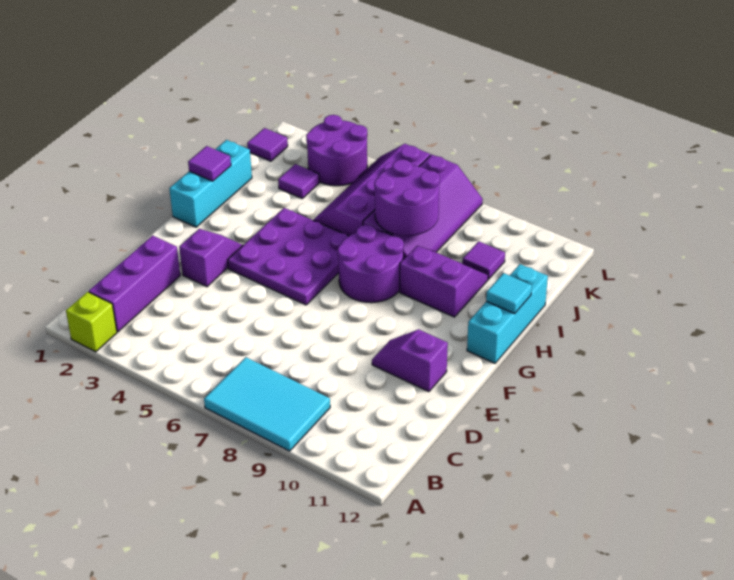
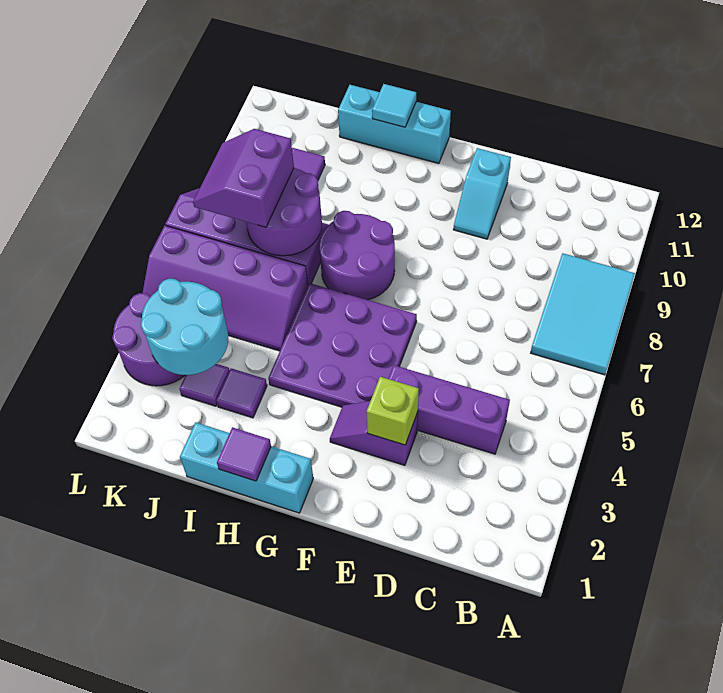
lime brick A2 level 1 -> lime brick E3 level 2
purple brick B2:D2 level 1 -> purple brick C4:E4 level 1
purple slope E10:E11 level 1 top 11 -> cyan slope E10:E11 level 1 top 11
purple slope H9:I10 level 1 top H -> purple slope J7:K8 level 3 top J
none -> cyan round brick J3:K4 level 2
purple tile K1 level 1 -> purple tile I3 level 1

